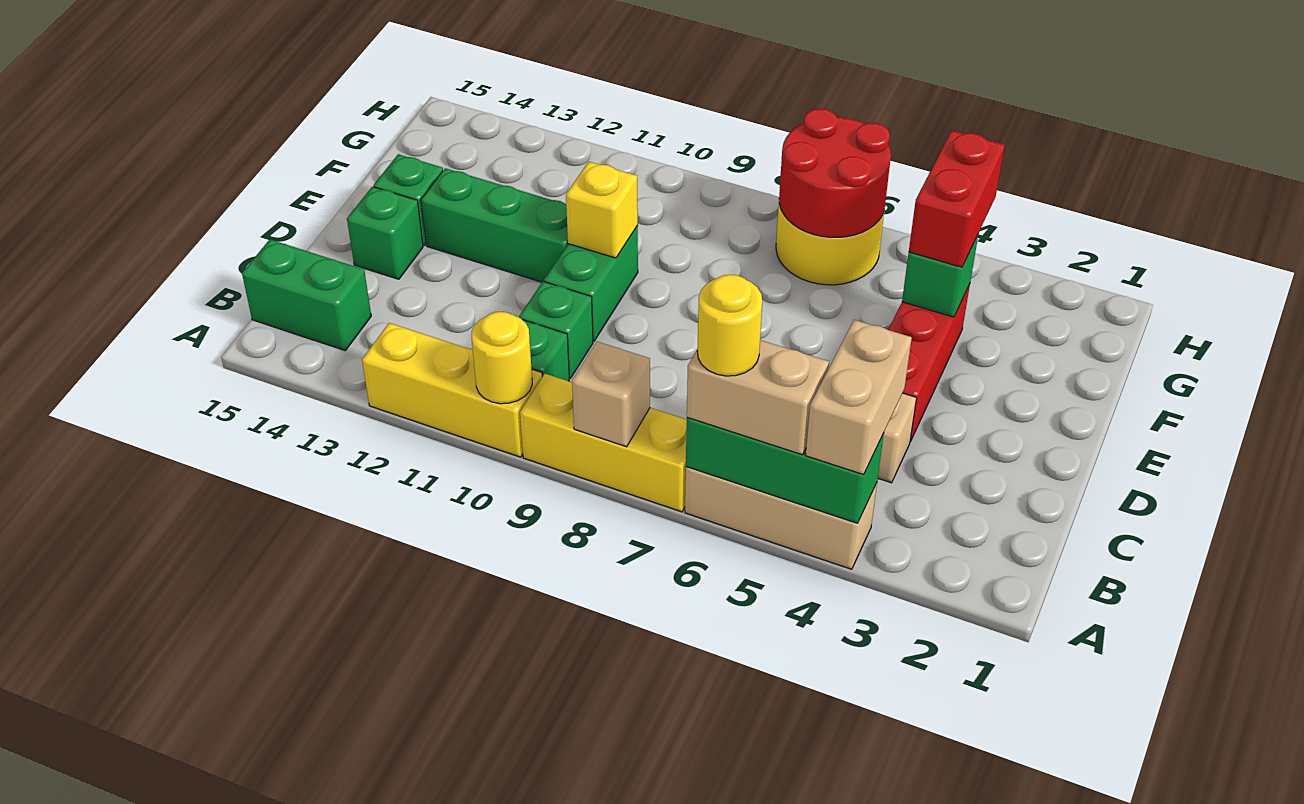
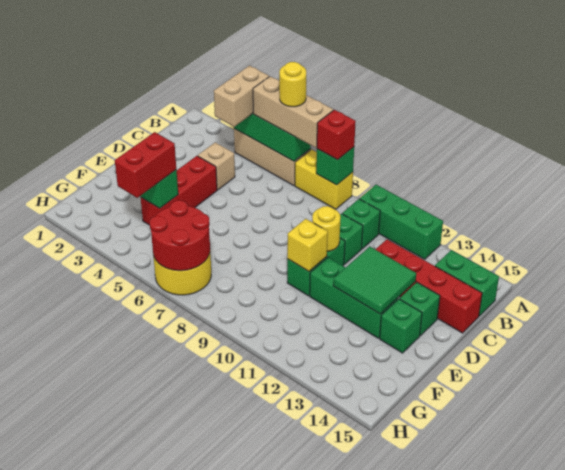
tan brick A5:A6 level 3 -> tan brick A5:A7 level 3
yellow brick A7:A9 level 1 -> yellow brick A7:A8 level 1
tan brick A8 level 2 -> green brick A8 level 2
none -> red brick A8 level 3
yellow brick A10:A12 level 1 -> green brick A10:A12 level 1
yellow round brick A10 level 2 -> yellow round brick D10 level 2
none -> red brick C12:C15 level 1
none -> green tile D12:E13 level 2

